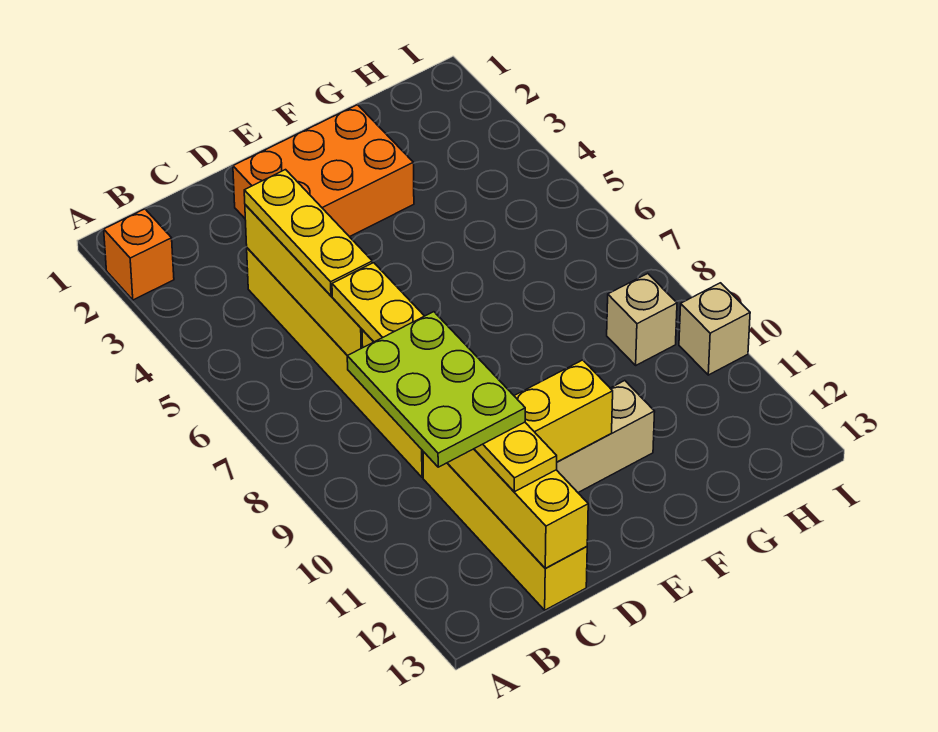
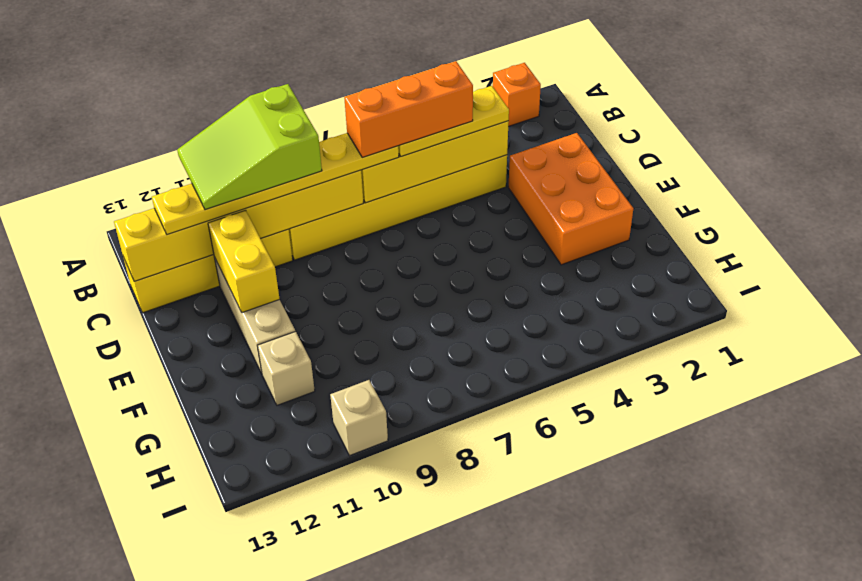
lime plate B9:C11 level 4 -> lime slope B9:C11 level 4 top 9
none -> orange brick C5:C7 level 4
tan brick H9 level 1 -> tan brick G11 level 1

